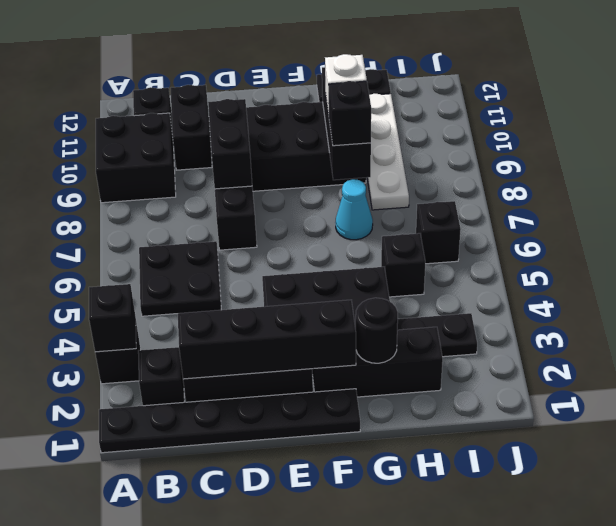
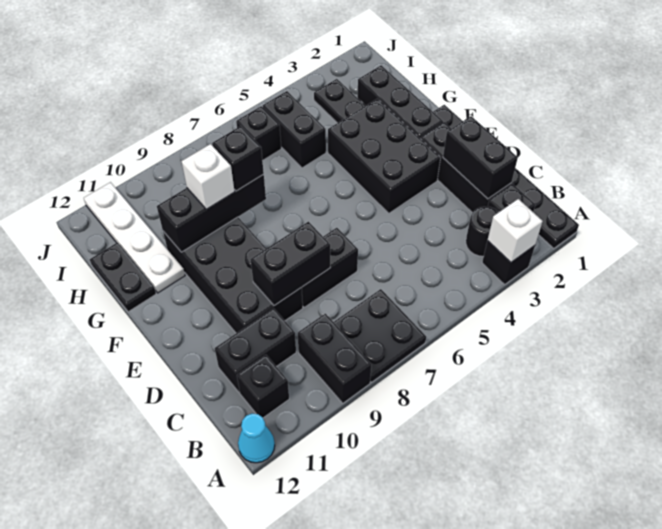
black brick A3 level 2 -> white brick A3 level 2
black brick A9:B10 level 1 -> black brick A9:B9 level 1
black plate B5:C6 level 1 -> black plate A7:B8 level 1
black brick C2:F2 level 2 -> black brick C2:D2 level 2
black round brick G2 level 2 -> black round brick B3 level 1
cyan cone G7 level 1 -> cyan cone A12 level 1
black brick H5 level 1 -> black brick H5:I5 level 1
white plate H8:H11 level 1 -> white plate G11:J11 level 1

